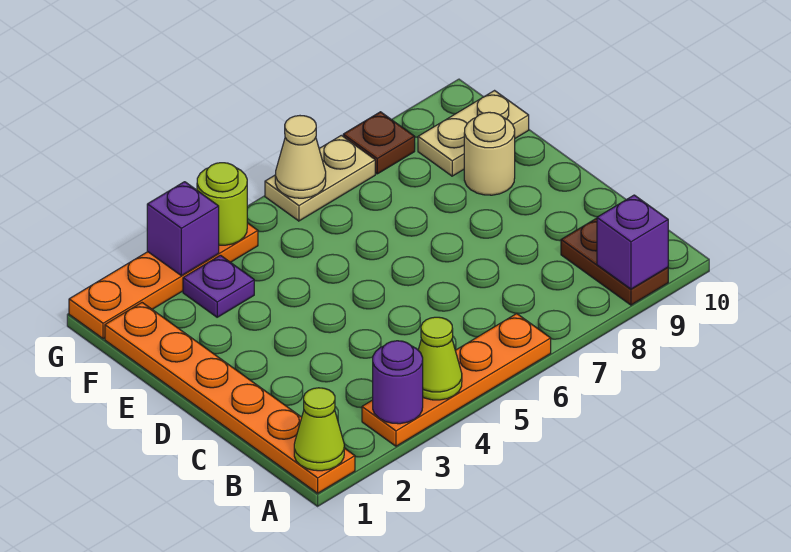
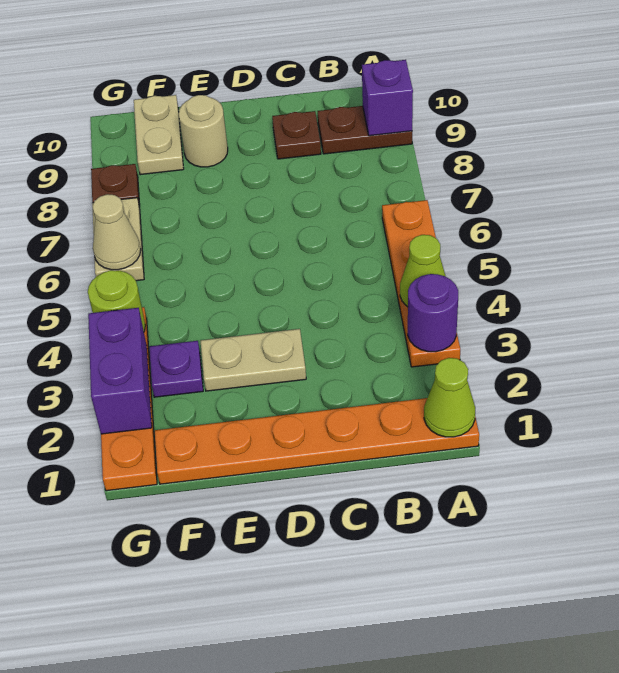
none -> brown plate C9 level 1
none -> tan plate D3:E3 level 1
purple brick G3 level 2 -> purple brick G2:G3 level 2

